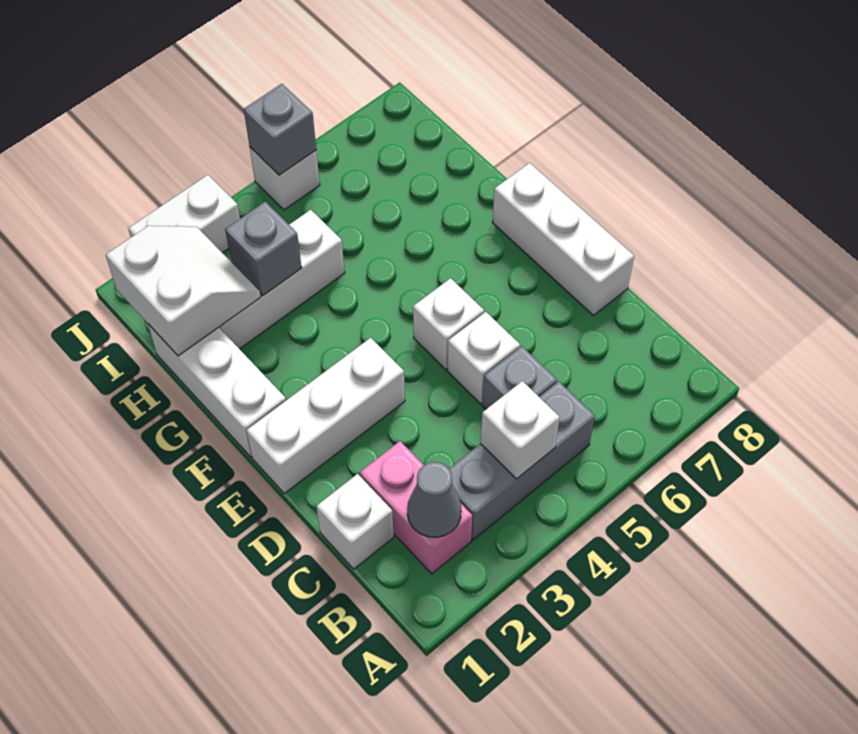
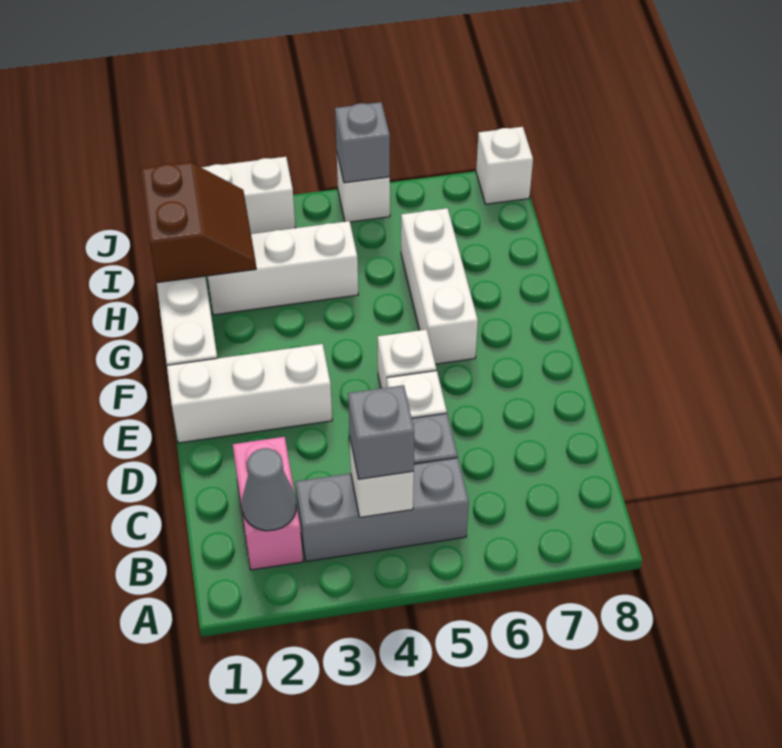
white brick C1 level 1 -> white brick J8 level 1
white brick D8:F8 level 1 -> white brick F6:H6 level 1
white slope H1:I2 level 2 top 1 -> brown slope H1:I2 level 2 top 1
grey brick H3 level 2 -> grey brick B4 level 3

